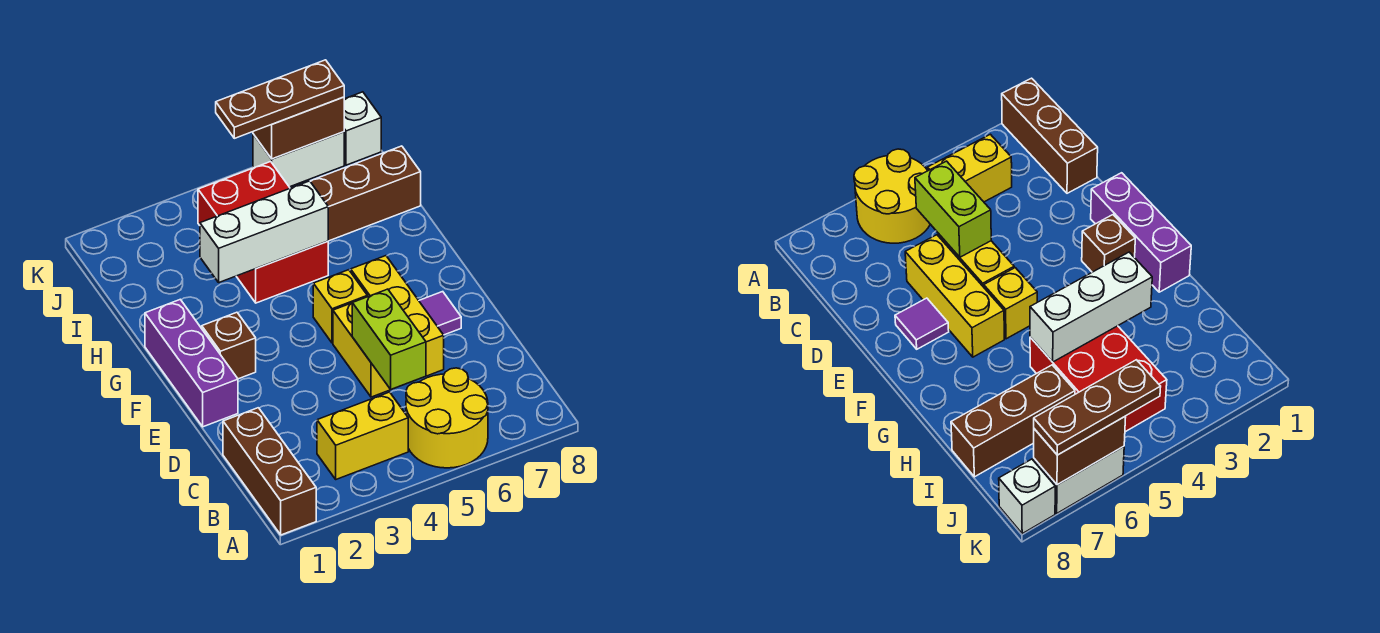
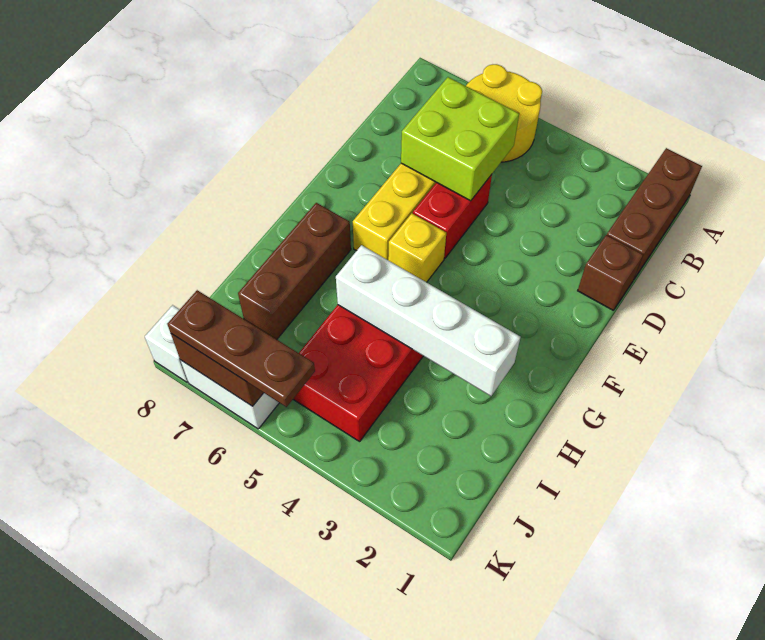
yellow brick B3:B4 level 1 -> none
lime brick C5:D5 level 2 -> lime brick C5:D6 level 2
yellow brick D5:E5 level 1 -> red brick D5:E5 level 1
purple brick E1:G1 level 1 -> none
purple tile E7 level 1 -> none
brown brick F2 level 1 -> brown brick D1 level 1
white brick H3:H5 level 2 -> white brick H2:H5 level 2
brown brick I6:I8 level 1 -> brown brick G7:I7 level 1

